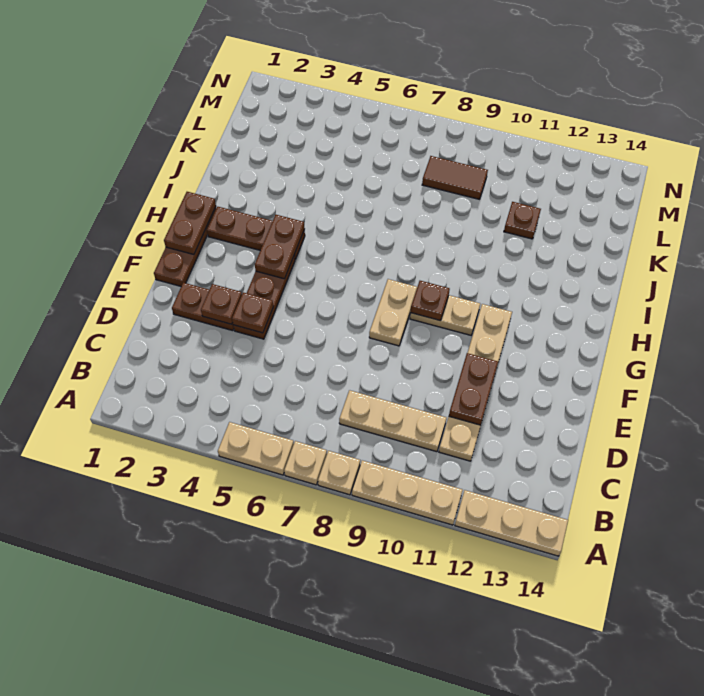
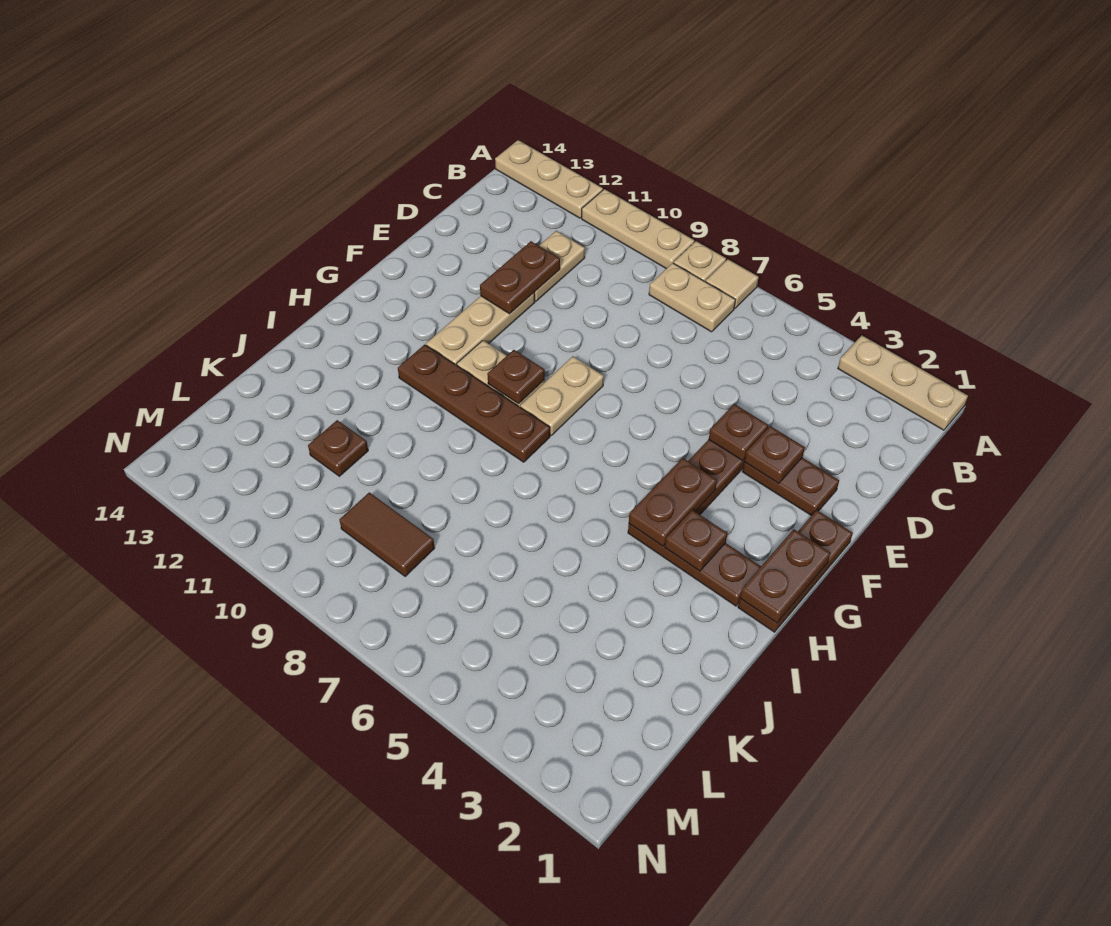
tan plate A5:A6 level 1 -> tan plate B7:B8 level 1
tan plate A7 level 1 -> tan tile A7 level 1
tan plate C8:C10 level 1 -> tan plate A1:A3 level 1
none -> brown plate H3 level 2
none -> brown plate H8:H11 level 1

